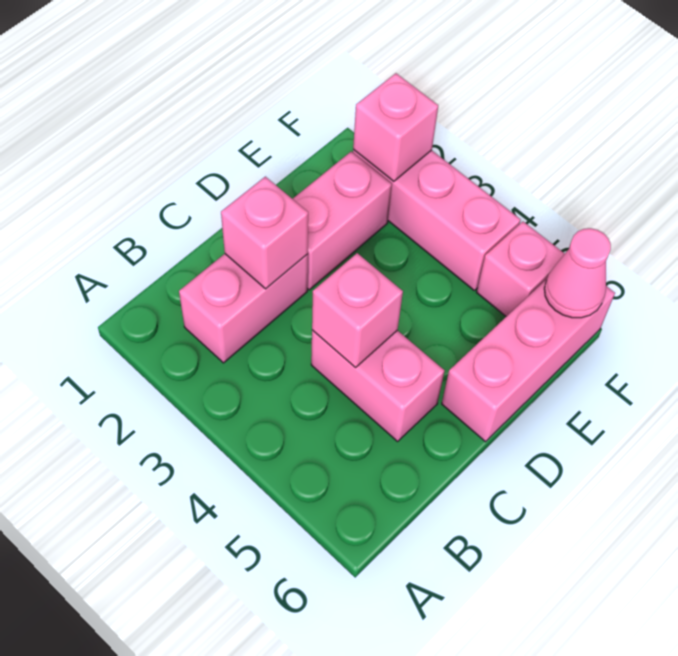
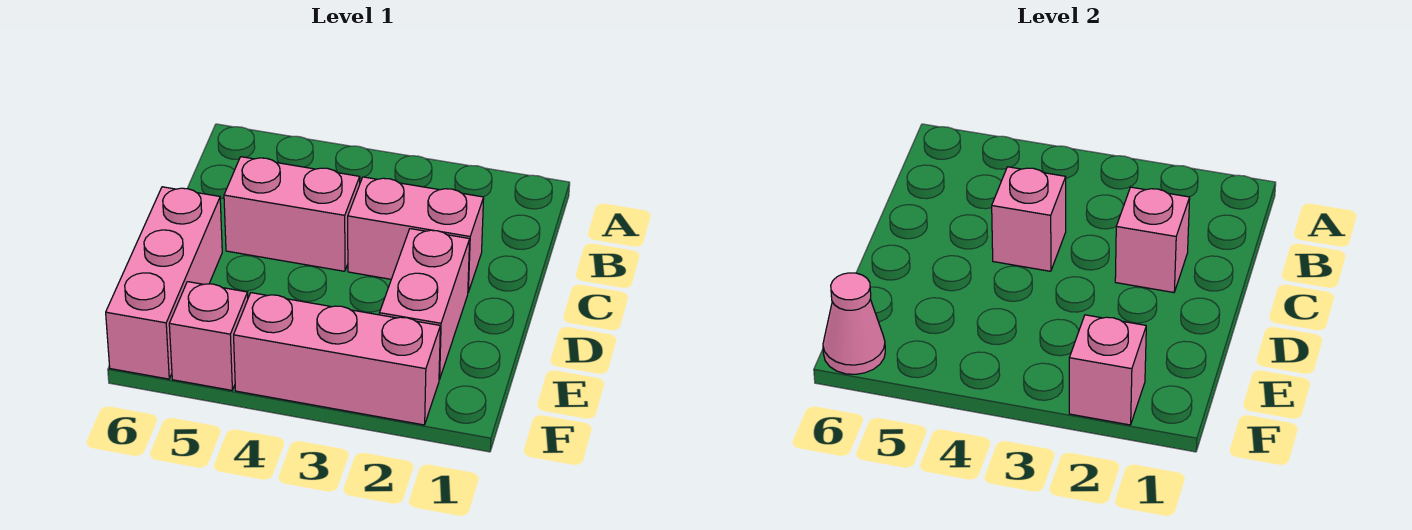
pink brick B2:C2 level 1 -> pink brick C2:C3 level 1

